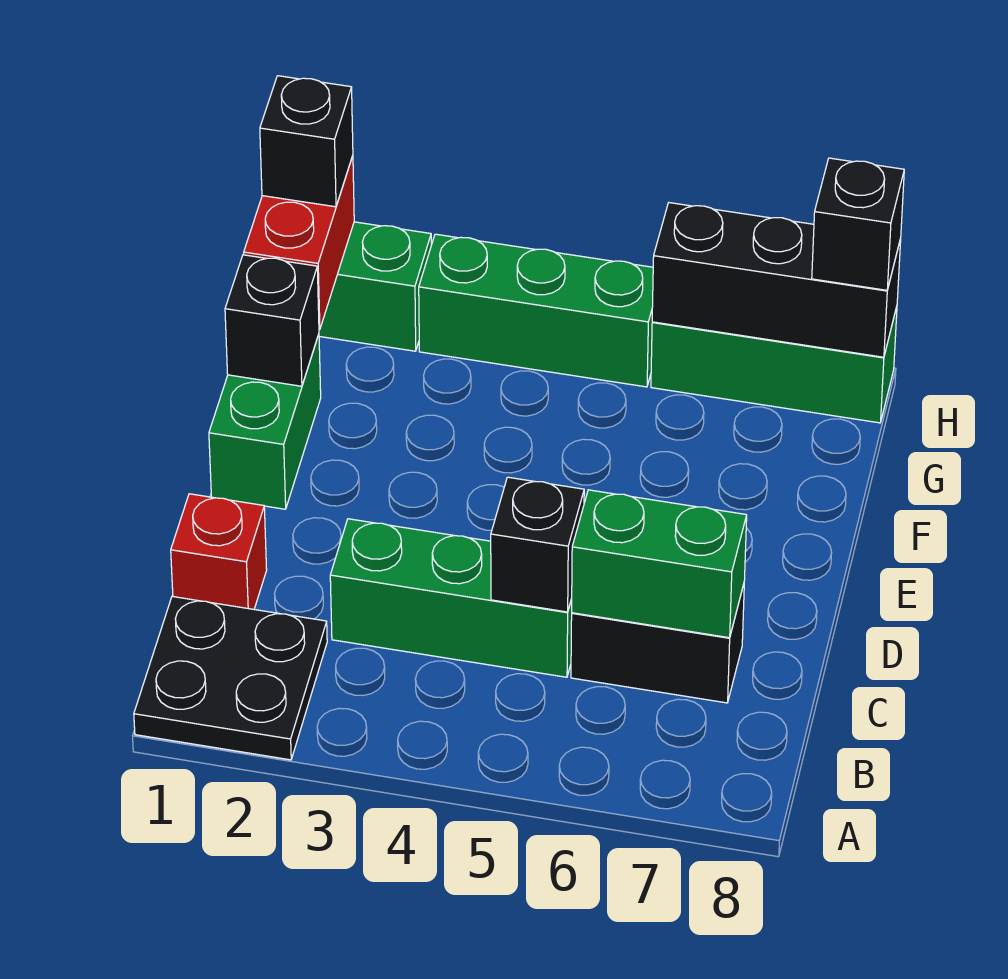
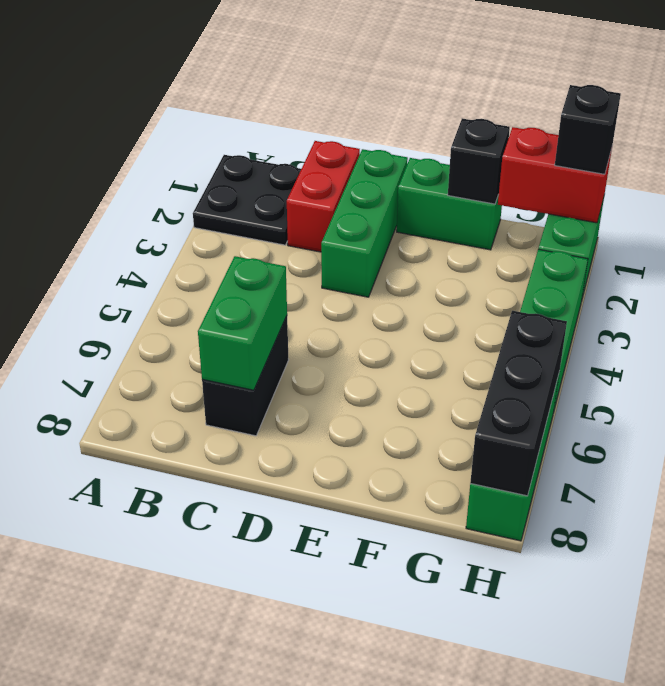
red brick C1 level 1 -> red brick C1:C2 level 1
green brick C3:C5 level 1 -> green brick D1:D3 level 1
black brick C5 level 2 -> none
black brick H8 level 3 -> none

